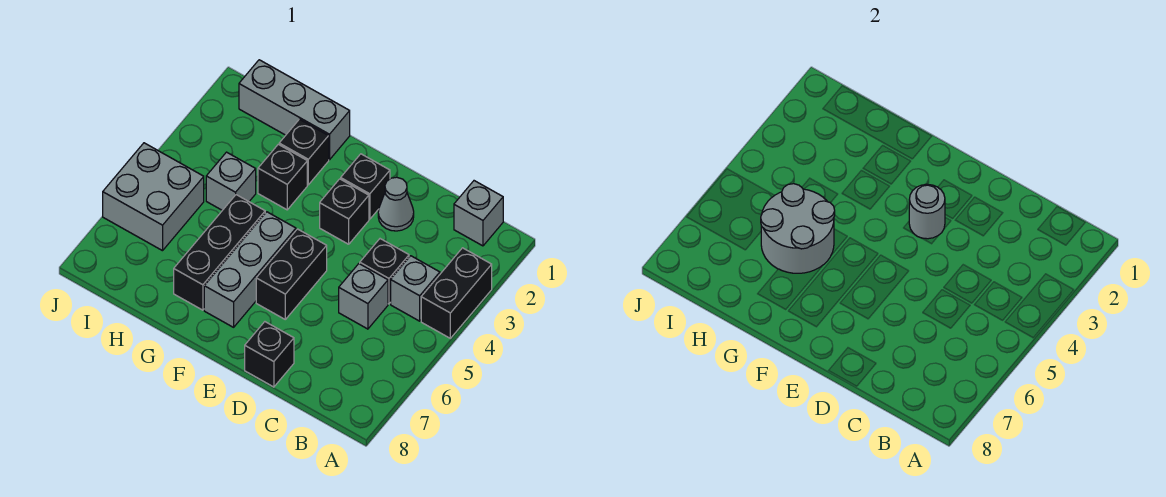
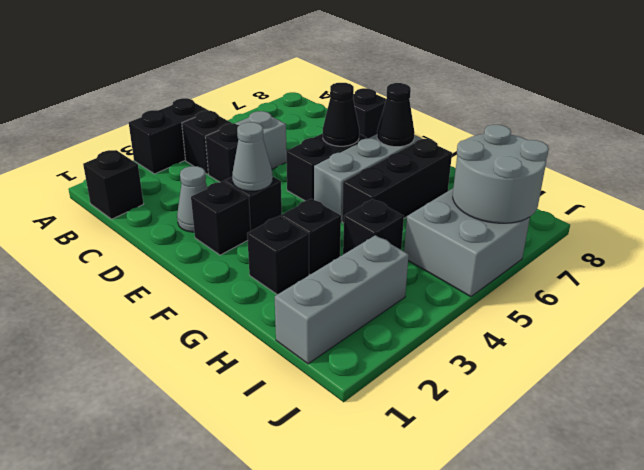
grey brick B1 level 1 -> black brick B1 level 1
grey brick B4 level 1 -> black brick B4 level 1
grey round brick E3 level 2 -> grey cone E3 level 2
none -> black cone E6 level 2
none -> black cone F7 level 2
grey brick G1:I1 level 1 -> grey brick I1:I3 level 1
grey round brick G5:H6 level 2 -> grey round brick I6:J7 level 2
grey brick H4 level 1 -> black brick H4 level 1

